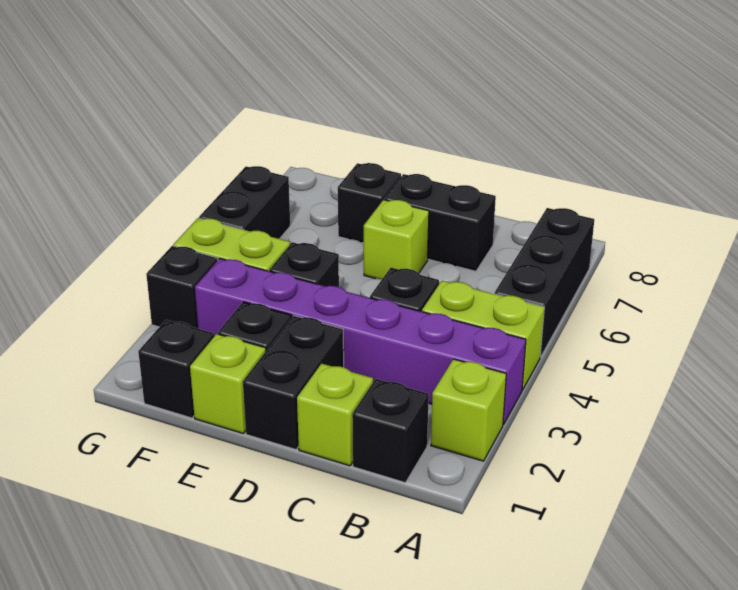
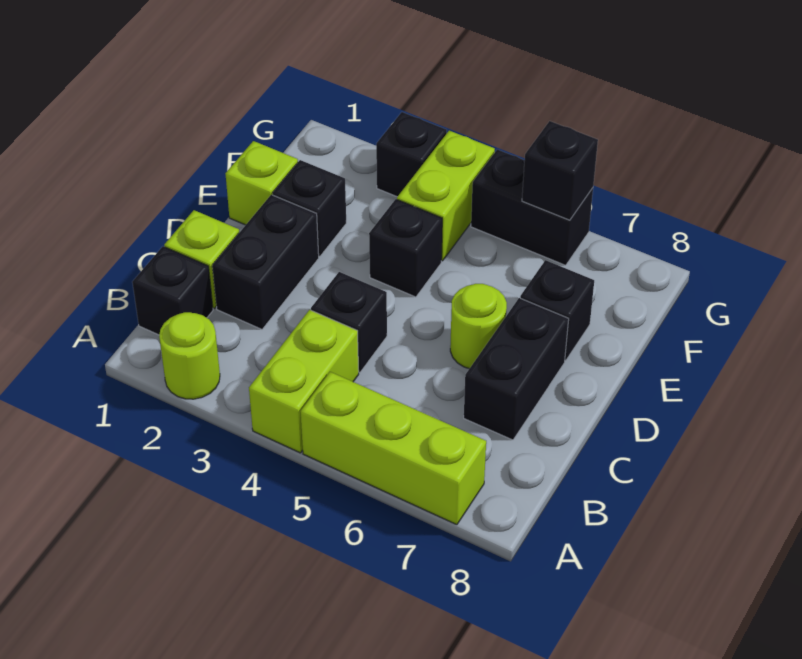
lime brick A2 level 1 -> lime round brick A2 level 1
purple brick A3:F3 level 1 -> none
black brick A5:A7 level 1 -> lime brick A5:A7 level 1
black brick D1:D2 level 1 -> black brick C2:D2 level 1
lime brick D6 level 1 -> lime round brick D6 level 1
black brick F1 level 1 -> black brick G6 level 2

